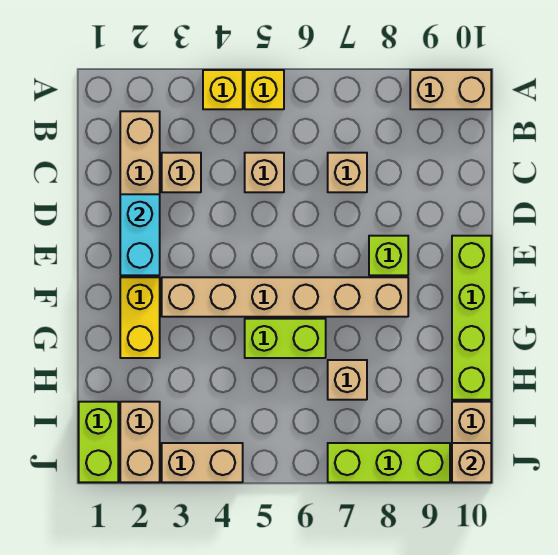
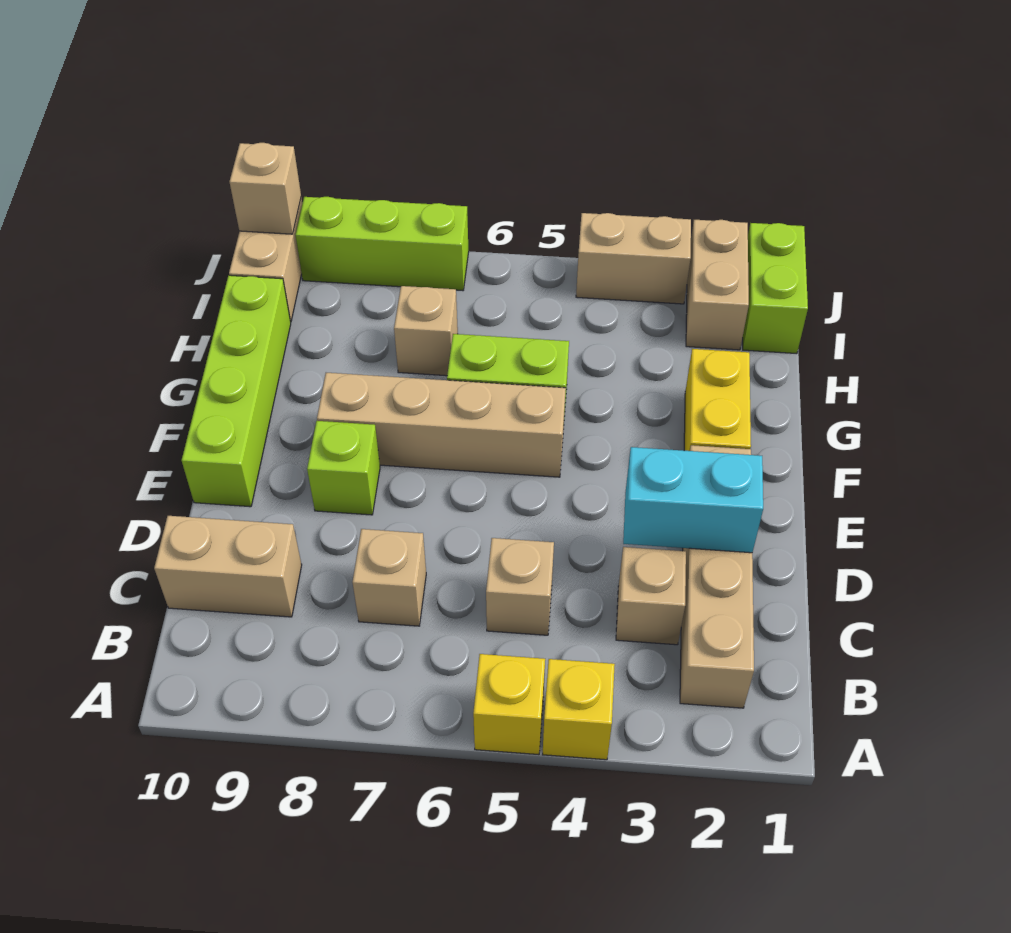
tan brick A9:A10 level 1 -> tan brick C9:C10 level 1
cyan brick D2:E2 level 2 -> cyan brick D2:D3 level 2
tan brick F3:F8 level 1 -> tan brick F5:F8 level 1

